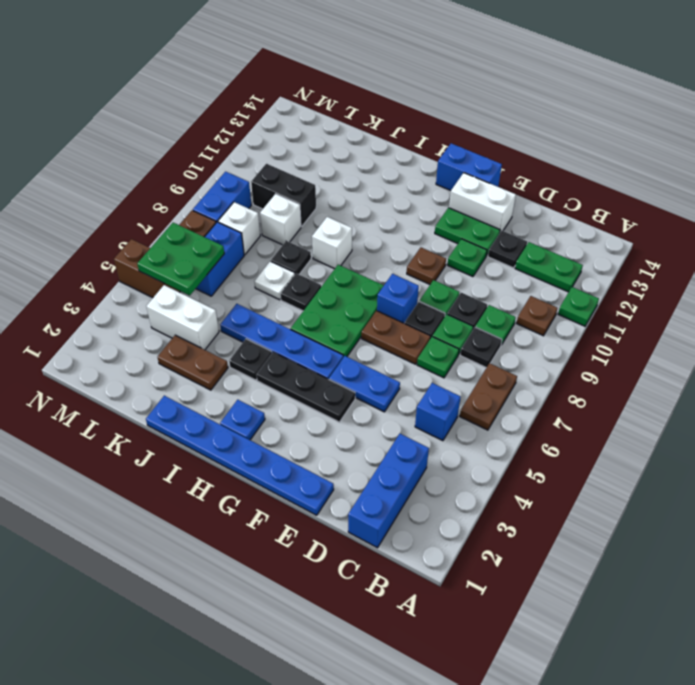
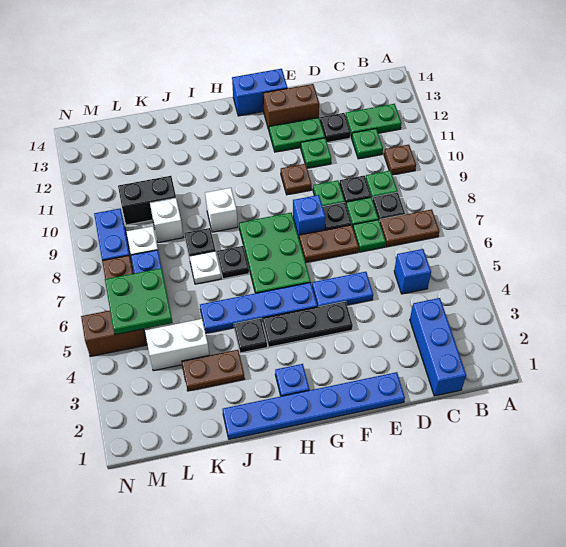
green plate A11 level 1 -> green plate C11 level 1
brown plate B6:B7 level 1 -> brown plate B7:C7 level 1
white brick E13:F13 level 1 -> brown brick E13:F13 level 1

